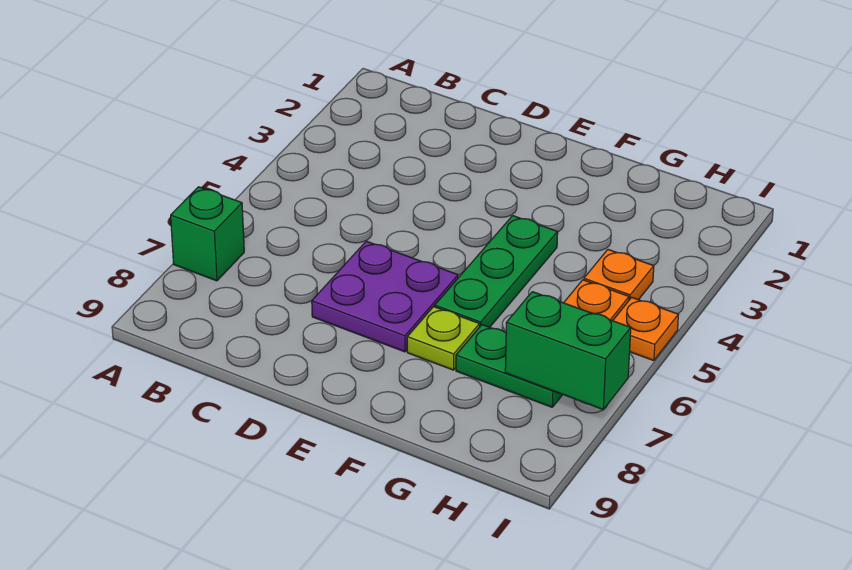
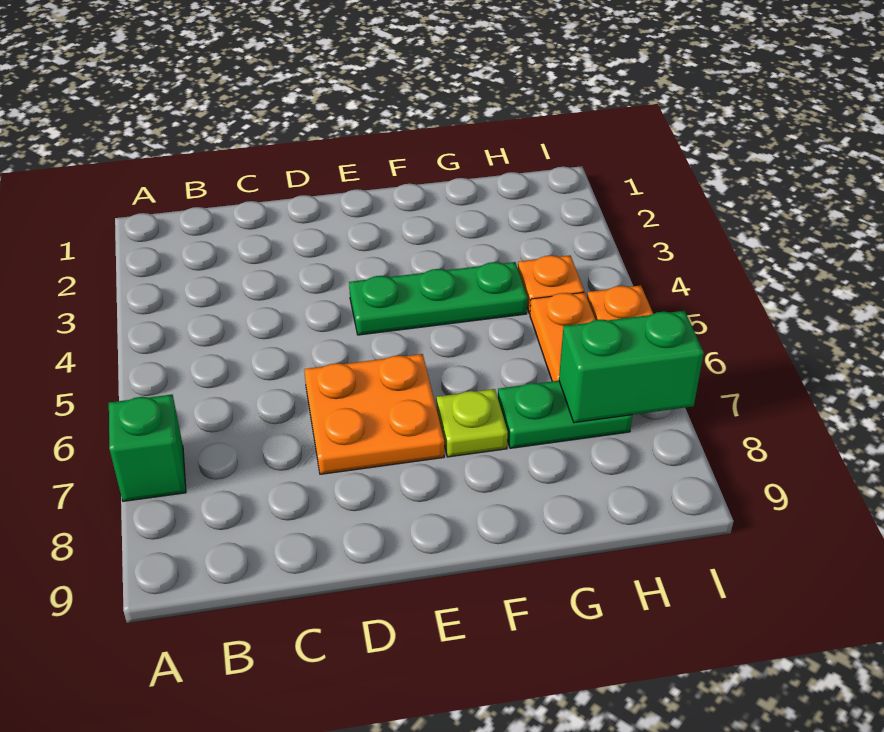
purple plate D6:E7 level 1 -> orange plate D6:E7 level 1
green plate F4:F6 level 1 -> green plate E4:G4 level 1

